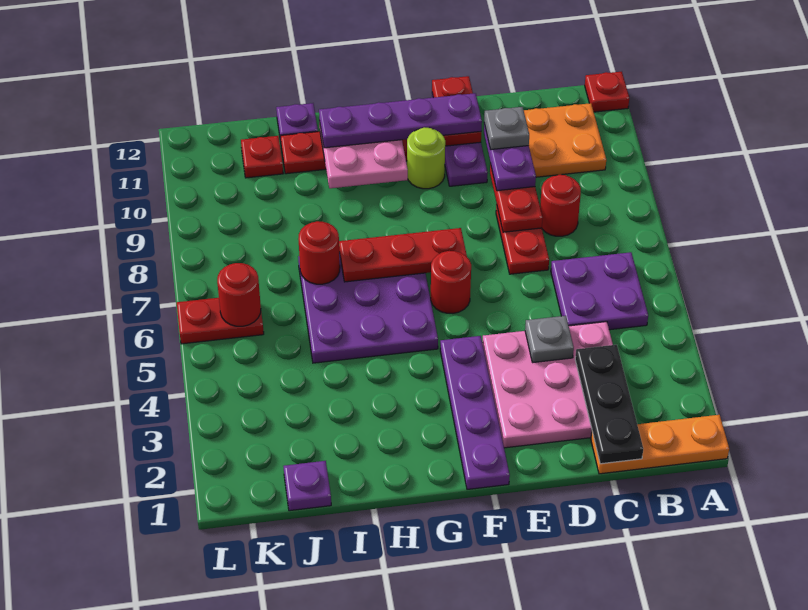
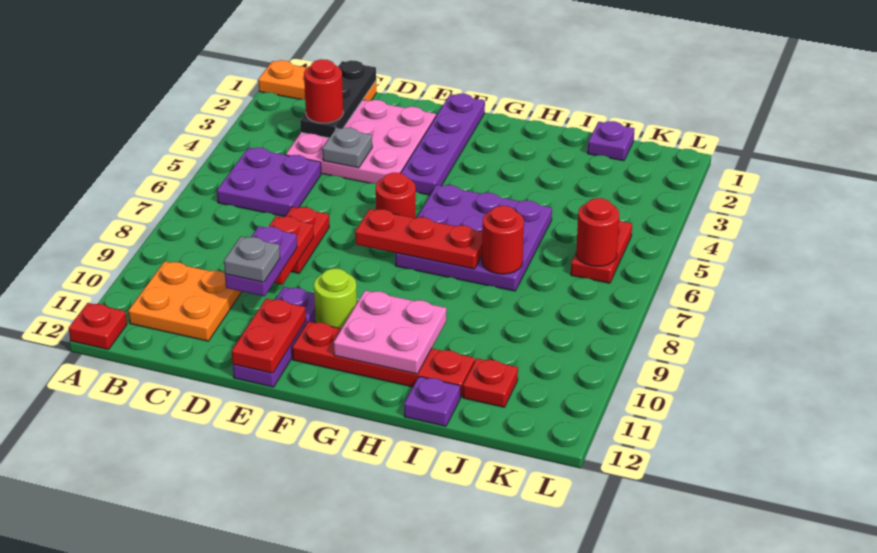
red round brick C8 level 1 -> red round brick C3 level 3
purple plate E11:H11 level 3 -> none
red plate K6:L6 level 1 -> red plate K5:K6 level 1

